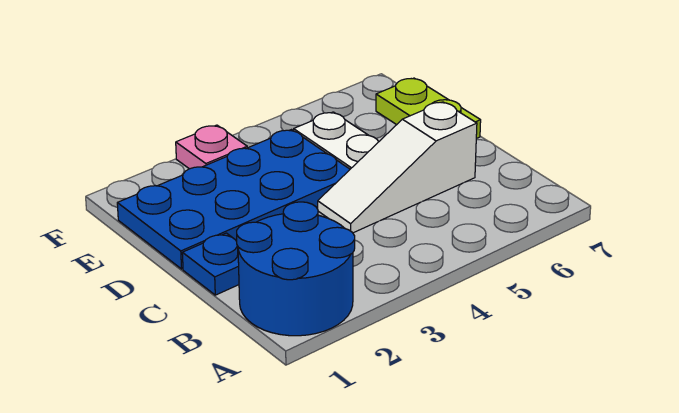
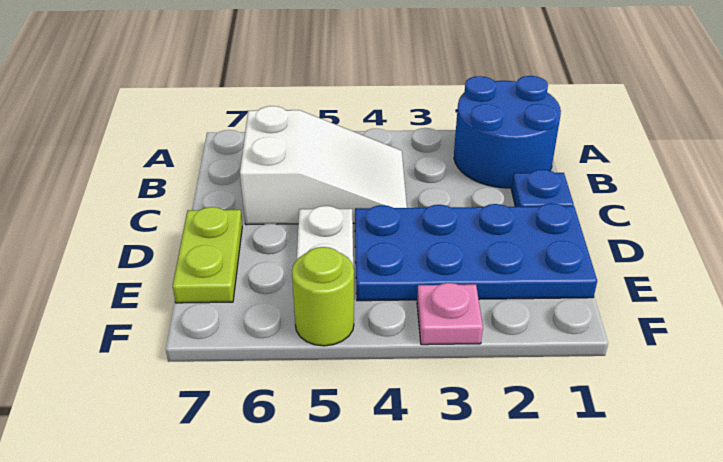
white slope C4:C6 level 1 top 6 -> white slope B4:C6 level 1 top 6
none -> lime round brick F5 level 1

